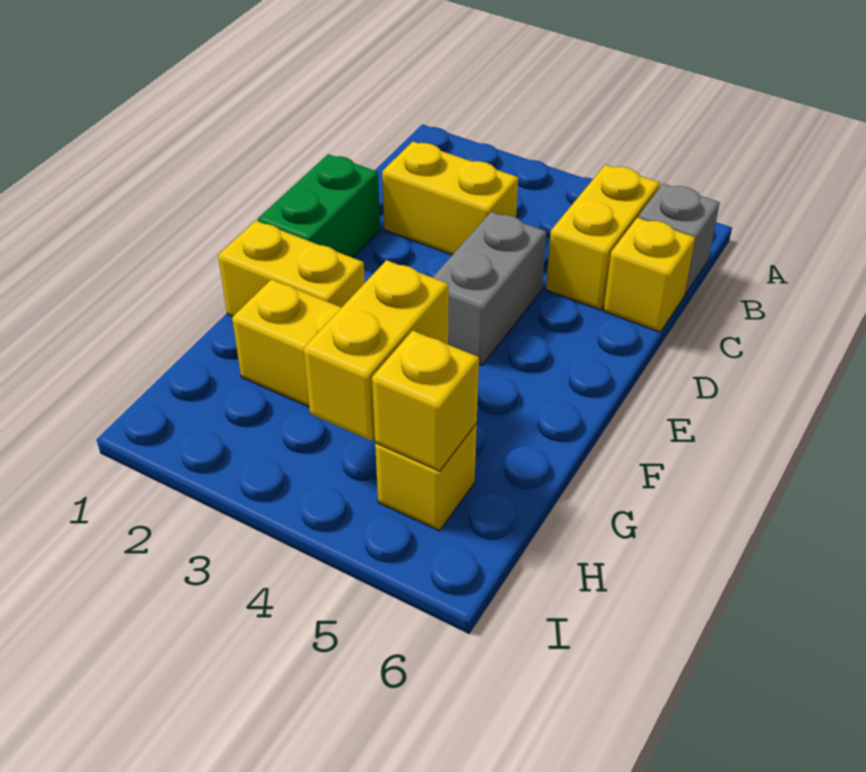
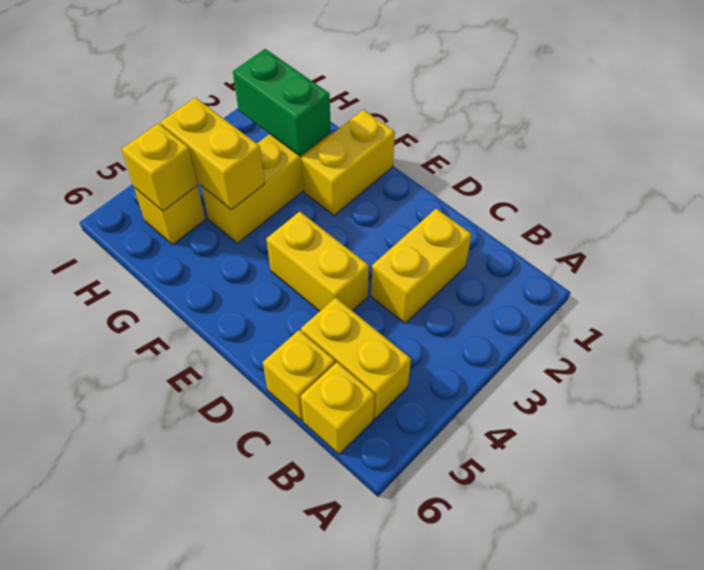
grey brick B6 level 1 -> yellow brick B6 level 1
green brick D1:E1 level 1 -> green brick G2:H2 level 2
grey brick D4:E4 level 1 -> yellow brick D4:E4 level 1

